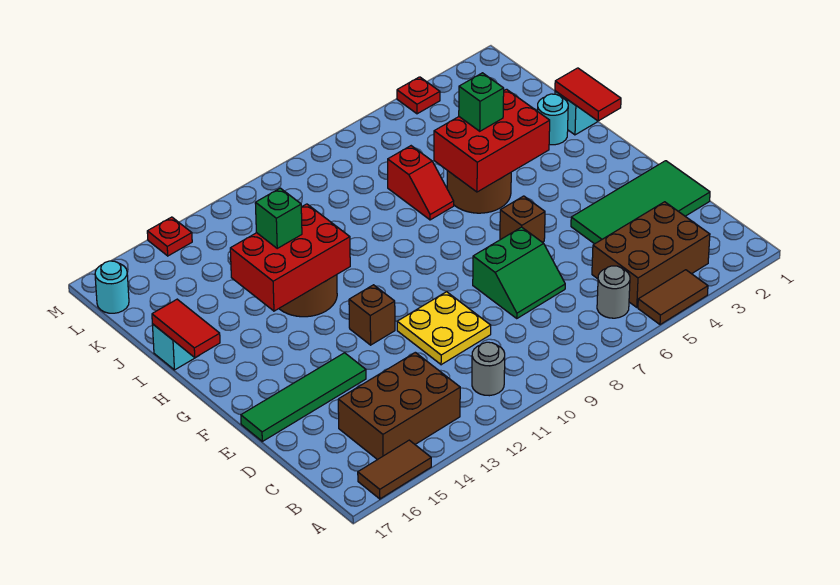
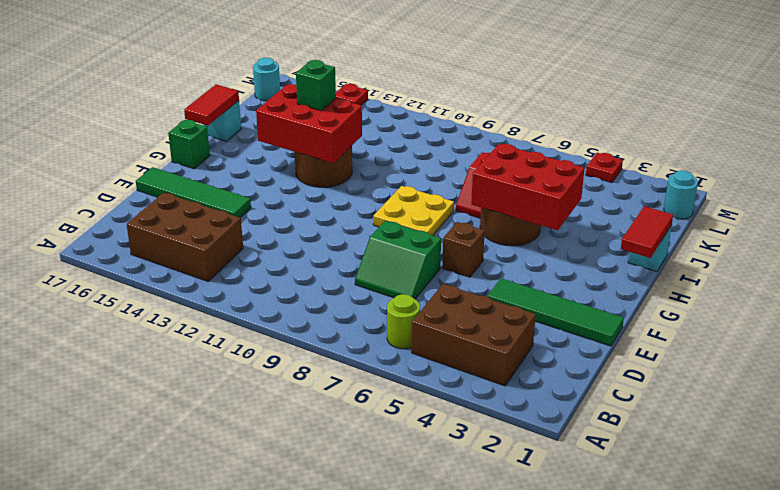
brown tile A4:A5 level 1 -> none
brown tile A15:A16 level 1 -> none
grey round brick B6 level 1 -> lime round brick B6 level 1
grey round brick B11 level 1 -> none
green tile D1:E4 level 1 -> green tile E1:E4 level 1
yellow plate D10:E11 level 1 -> yellow plate G8:H9 level 1
brown brick F12 level 1 -> none
cyan round brick I2 level 1 -> cyan round brick L1 level 1
green brick I5 level 3 -> green brick G17 level 1

